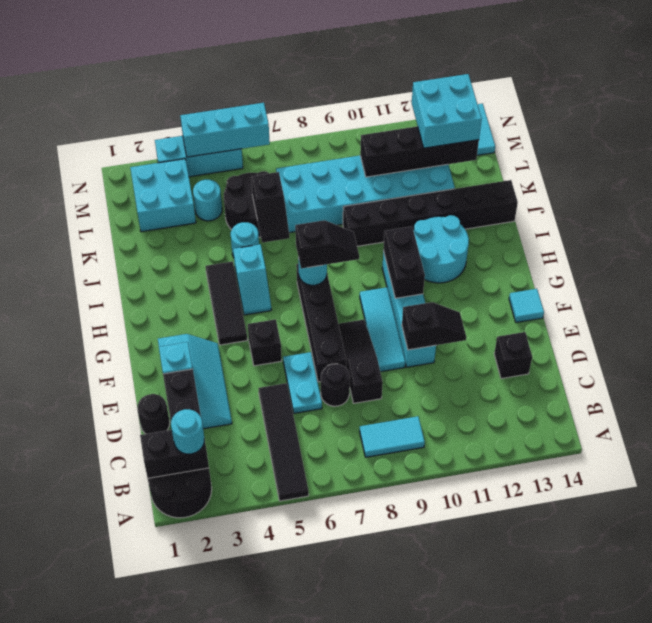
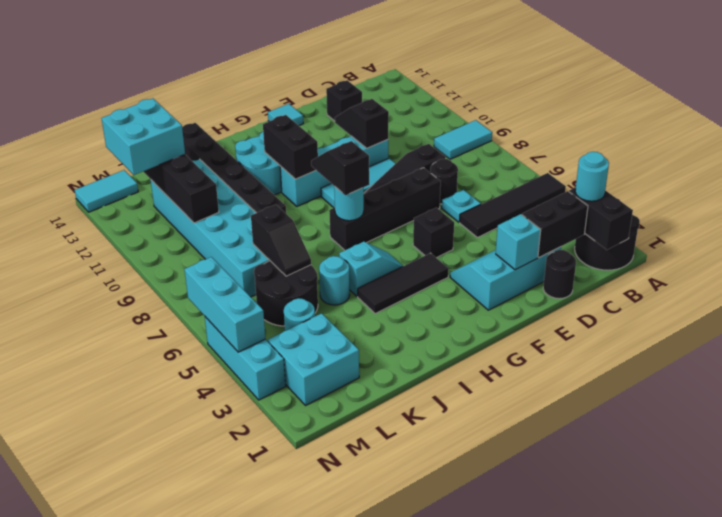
cyan tile B8:B9 level 1 -> cyan tile A9:B9 level 1
cyan plate D6:E6 level 1 -> cyan plate D6 level 1
black brick G10:H10 level 2 -> black brick H10:H11 level 2
black slope J6:K6 level 2 top K -> black slope K6:K7 level 2 top 7

